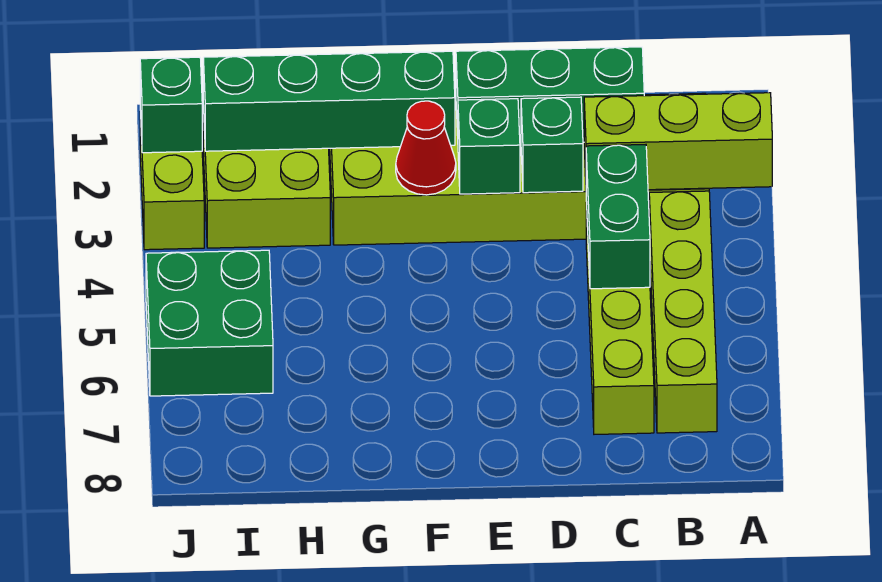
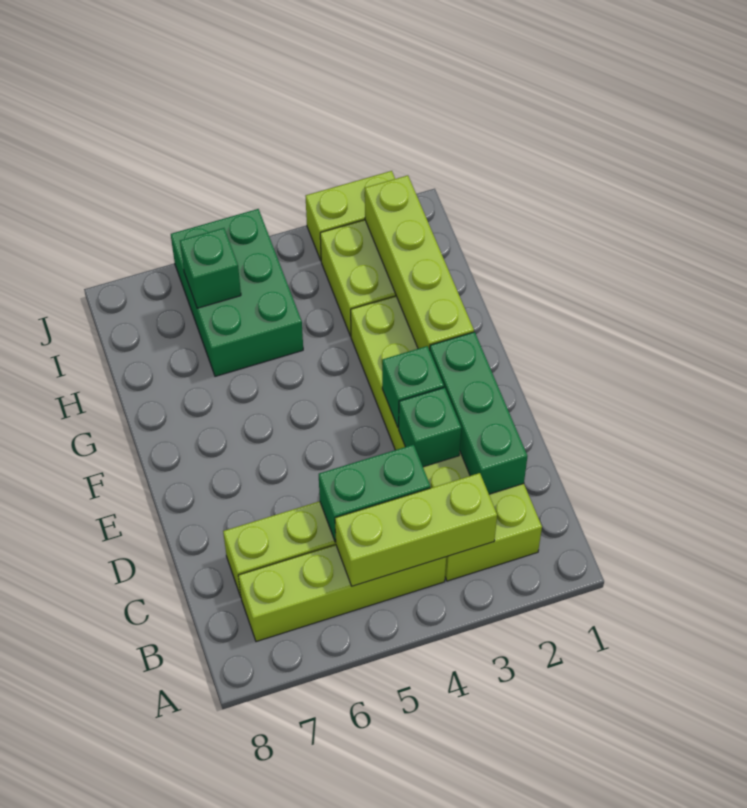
lime brick A3:C3 level 2 -> lime brick B3:B5 level 2
green brick F2:I2 level 2 -> lime brick F2:I2 level 2
red cone F3 level 2 -> none
green brick I5:J6 level 1 -> green brick H5:J6 level 1
green brick J2 level 2 -> green brick I6 level 2

